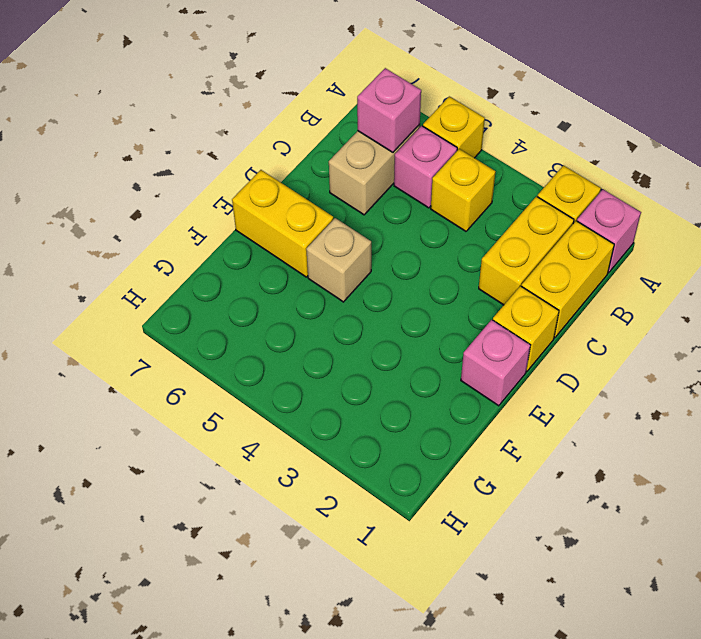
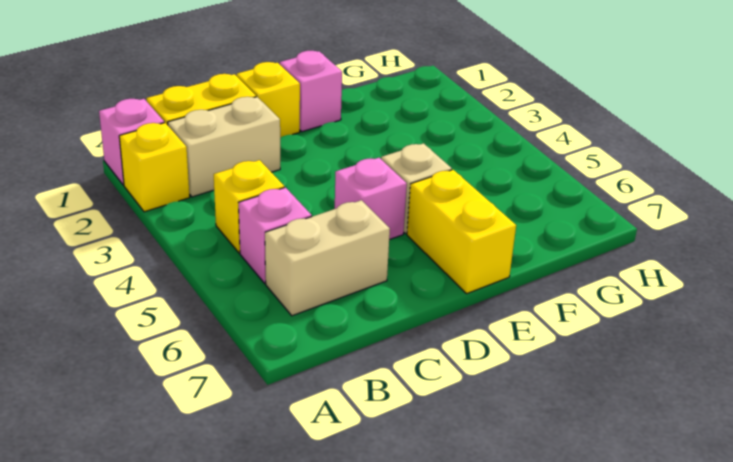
yellow brick A5 level 1 -> none
yellow brick B2:C2 level 1 -> tan brick B2:C2 level 1
pink brick B6 level 2 -> pink brick D5 level 1

